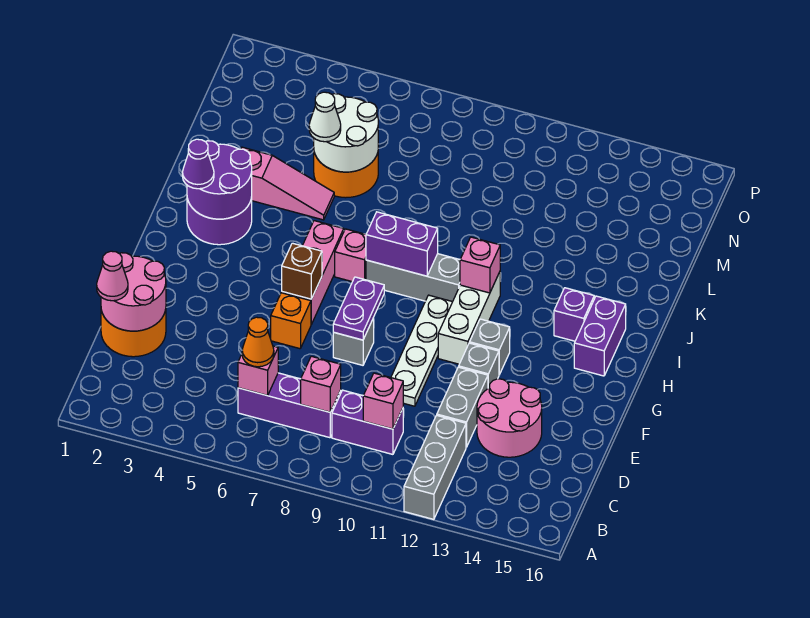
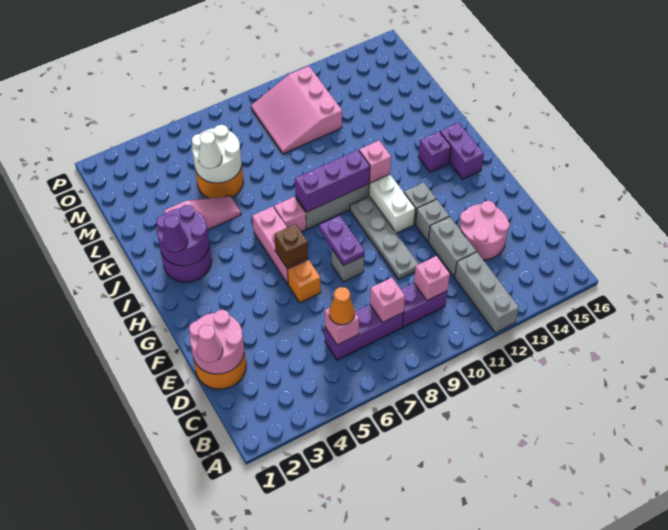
white plate E10:H10 level 1 -> grey plate E10:H10 level 1
purple brick I8:I9 level 2 -> purple brick I8:I10 level 2
none -> pink slope M9:O11 level 1 top 11

